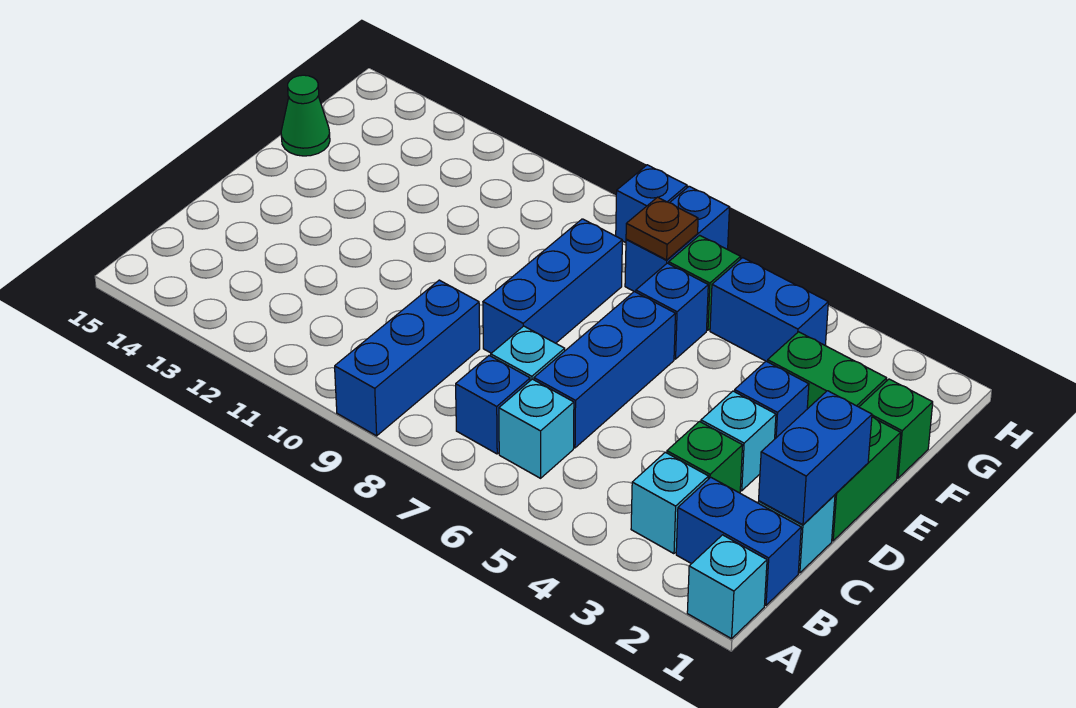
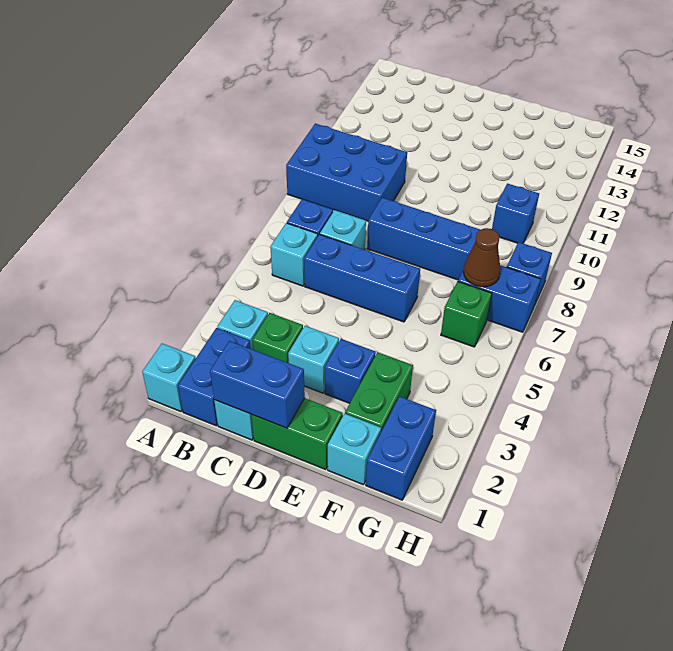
blue brick A9:C9 level 1 -> blue brick A9:C10 level 1
green brick F1 level 1 -> cyan brick F1 level 1
blue brick F6 level 1 -> blue brick G10 level 1
green cone F15 level 1 -> none
blue brick G4:G5 level 1 -> blue brick G1:G2 level 1
brown plate G7 level 2 -> brown cone G7 level 2

